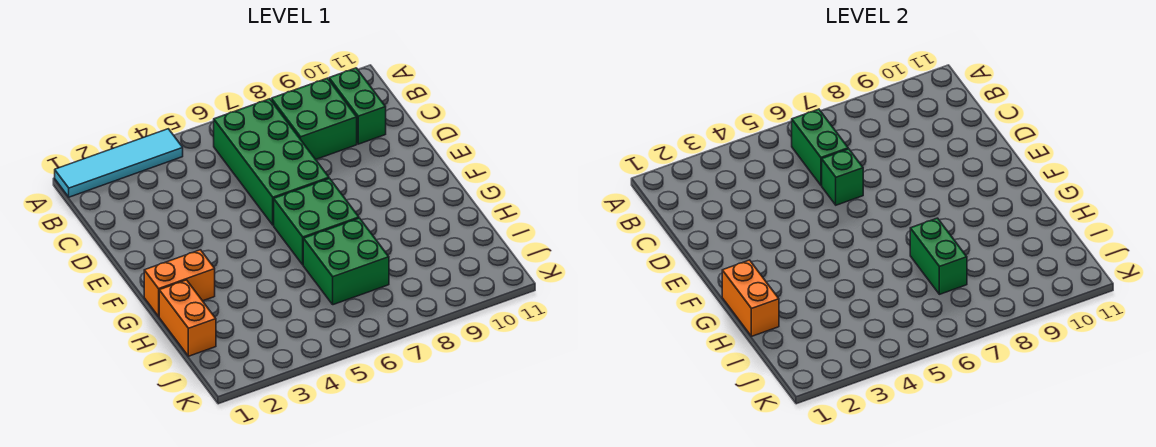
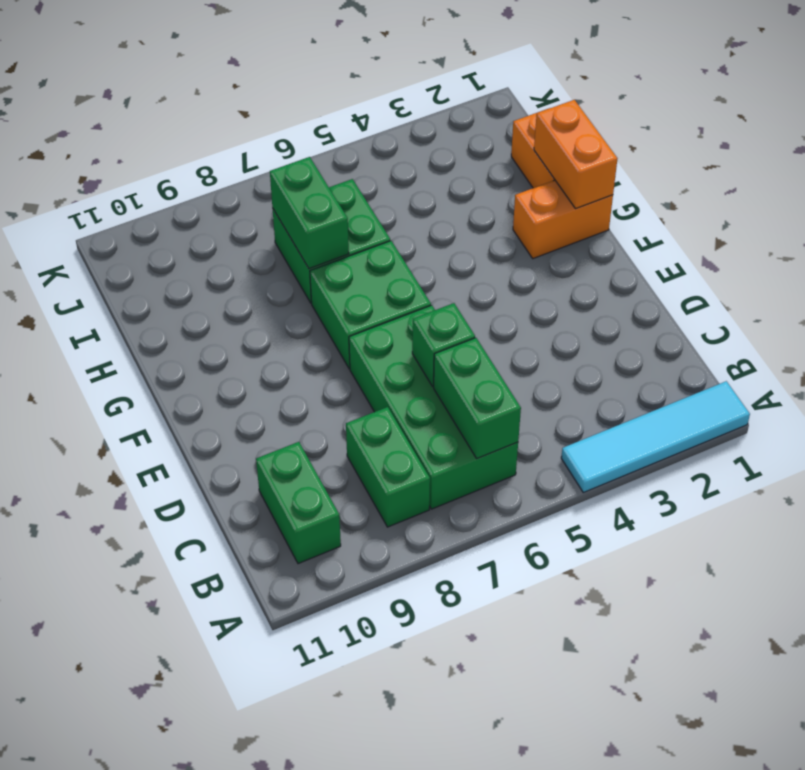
green brick B8:C9 level 1 -> green brick B8:C8 level 1

